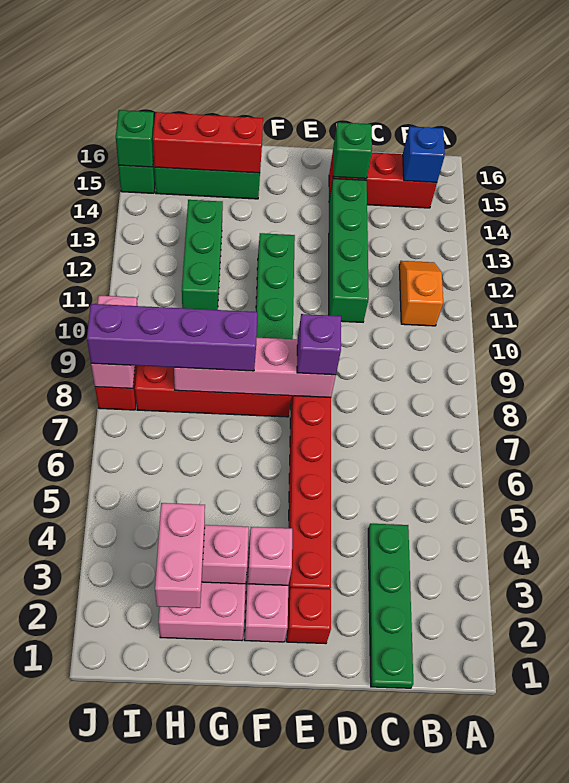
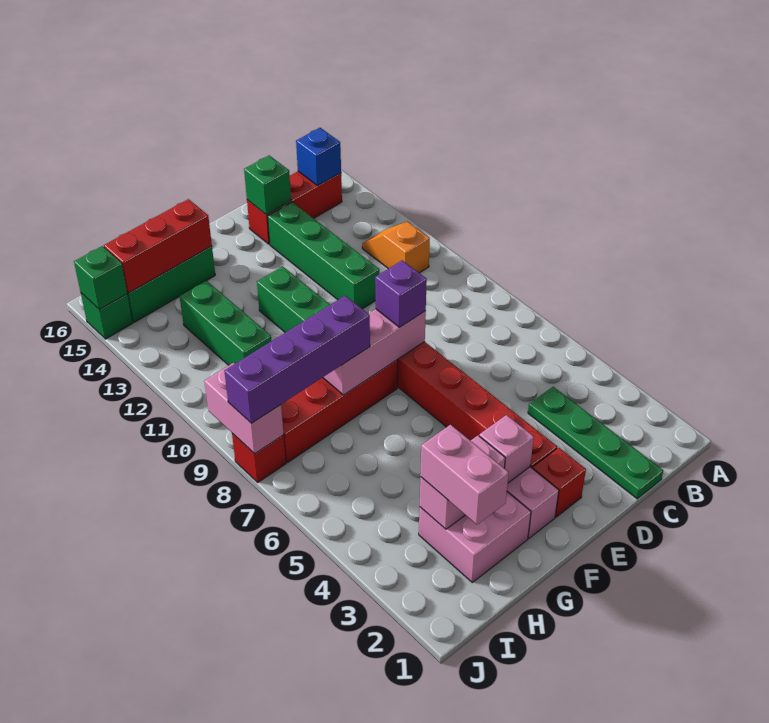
pink brick E8:H8 level 2 -> pink brick E8:G8 level 2

